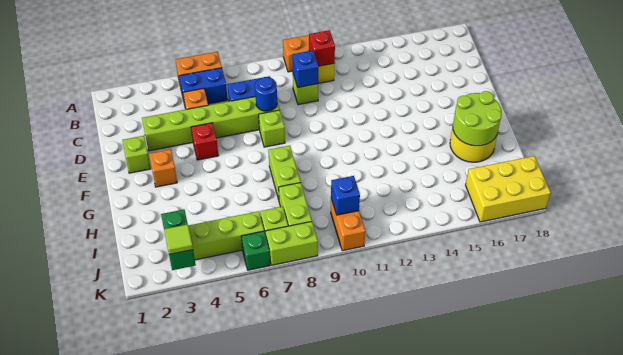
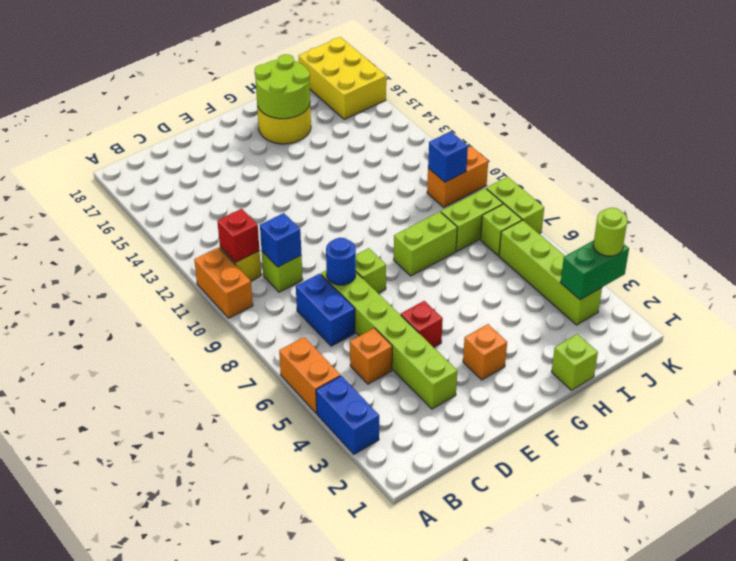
blue brick B5:B6 level 1 -> blue brick A3:A4 level 1
lime brick E2 level 1 -> lime brick H1 level 1
lime tile K3 level 3 -> lime round brick K3 level 3
green brick K6 level 1 -> none

